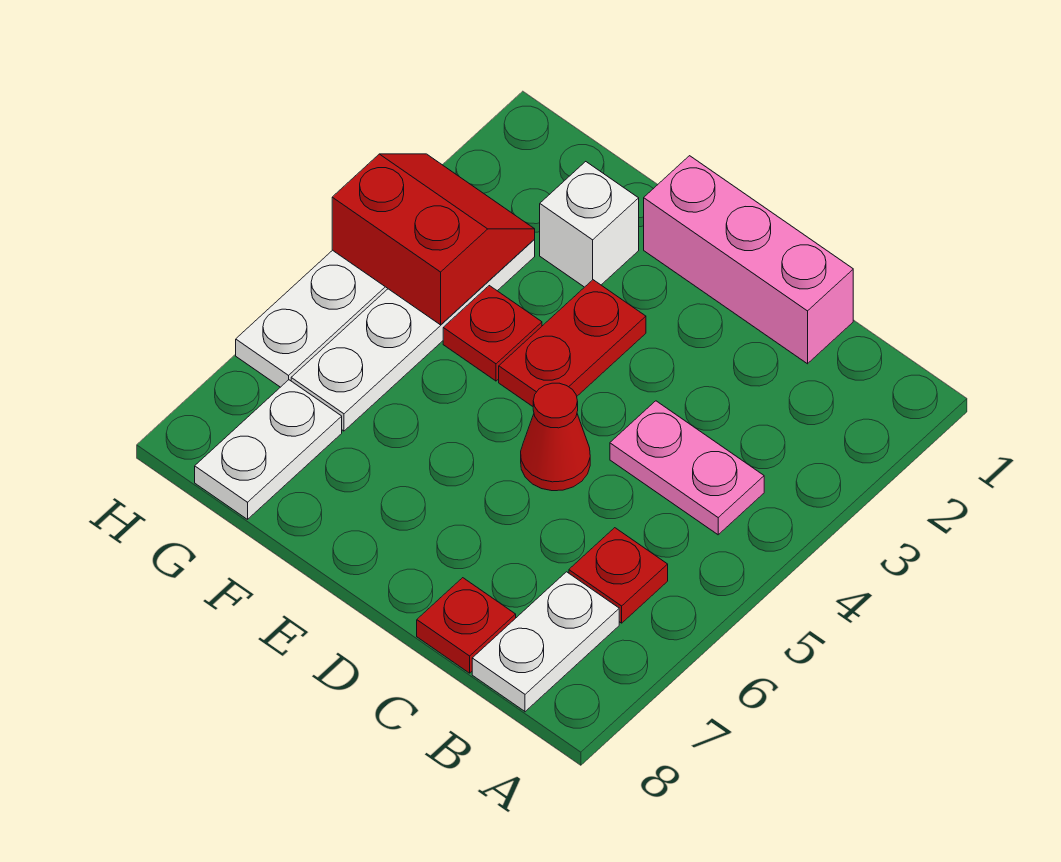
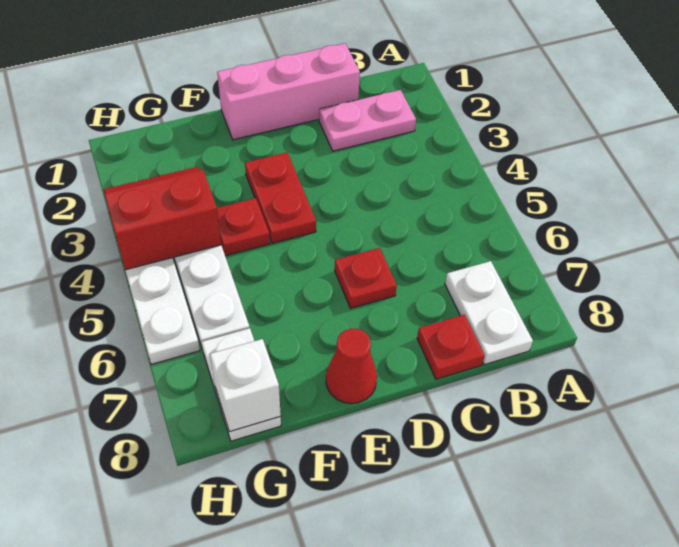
pink plate B4:C4 level 1 -> pink plate B2:C2 level 1
red plate B6 level 1 -> red plate D6 level 1
red cone D5 level 1 -> red cone E8 level 1
white brick F2 level 1 -> white brick G8 level 2

